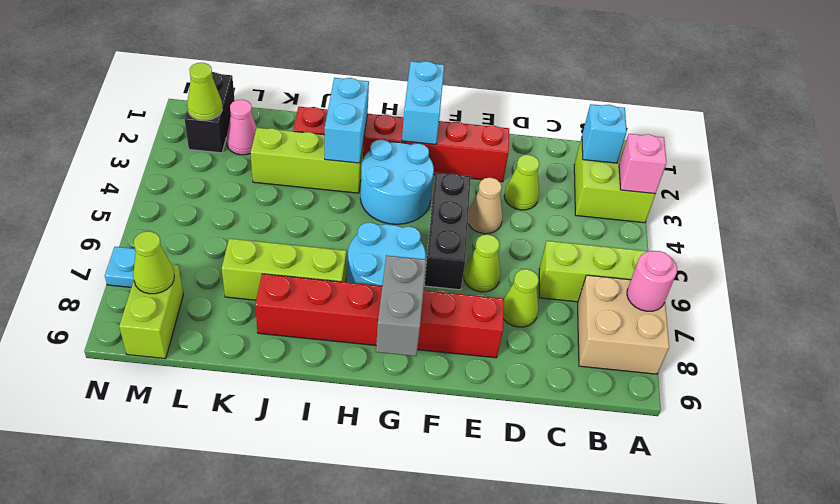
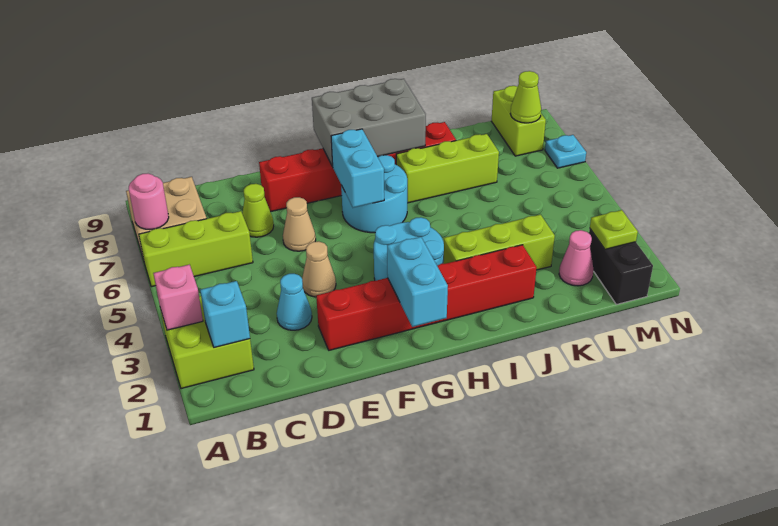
lime cone D3 level 1 -> cyan cone D3 level 1
lime cone E6 level 1 -> tan cone E6 level 1
black brick F4:F6 level 1 -> none
grey brick G8:G9 level 2 -> grey brick G8:I9 level 2
cyan brick I2:I3 level 2 -> cyan brick G6:G7 level 2
lime cone M2 level 2 -> lime plate M2 level 2

